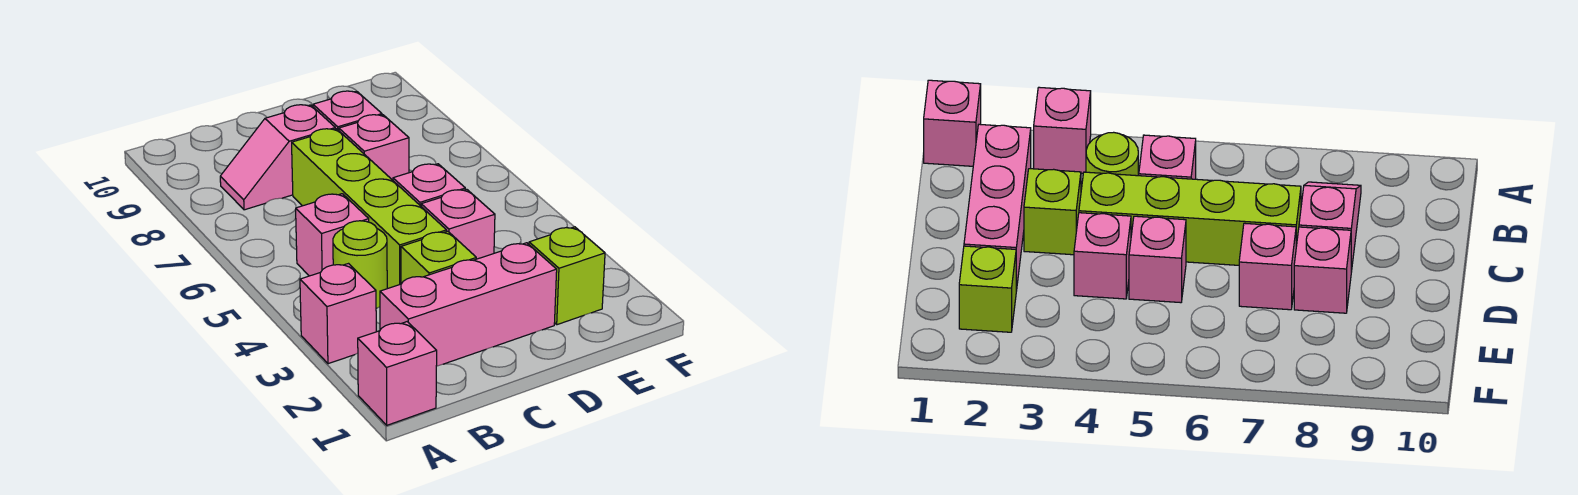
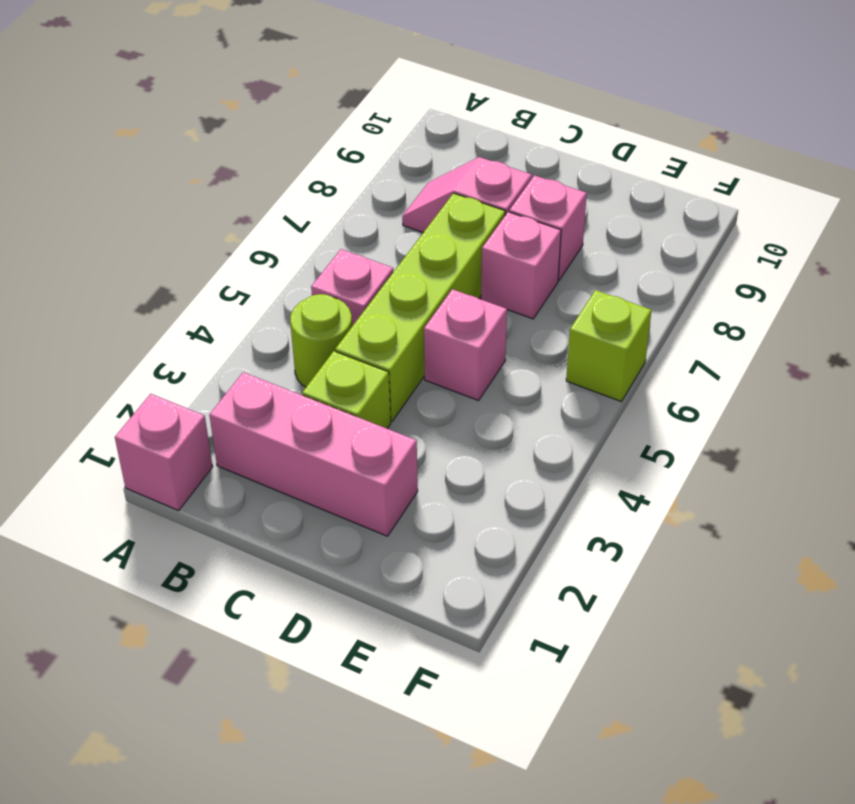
pink brick A3 level 1 -> none
pink brick D4 level 1 -> none
lime brick E2 level 1 -> lime brick F6 level 1

